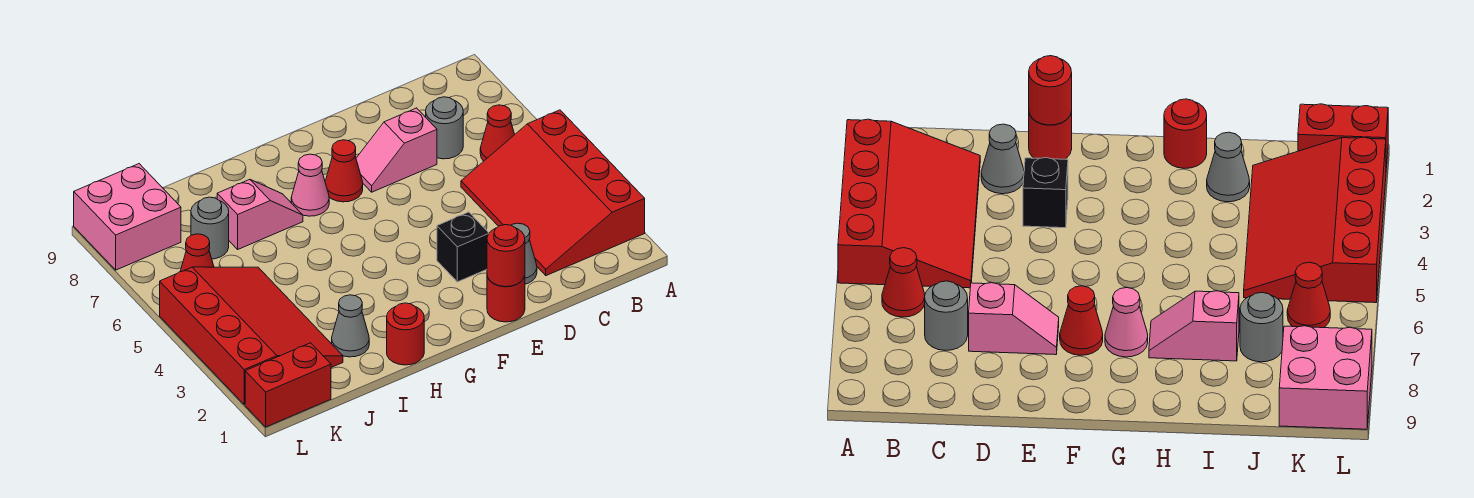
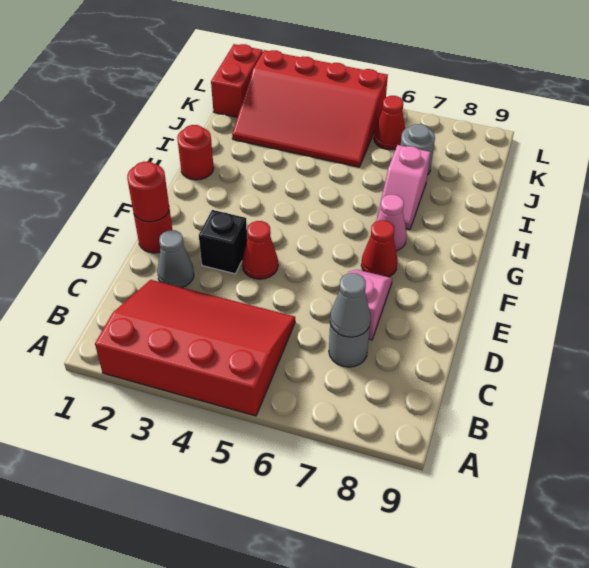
red cone B6 level 1 -> red cone E4 level 1
grey cone I2 level 1 -> grey cone C7 level 2
pink brick K8:L9 level 1 -> none

